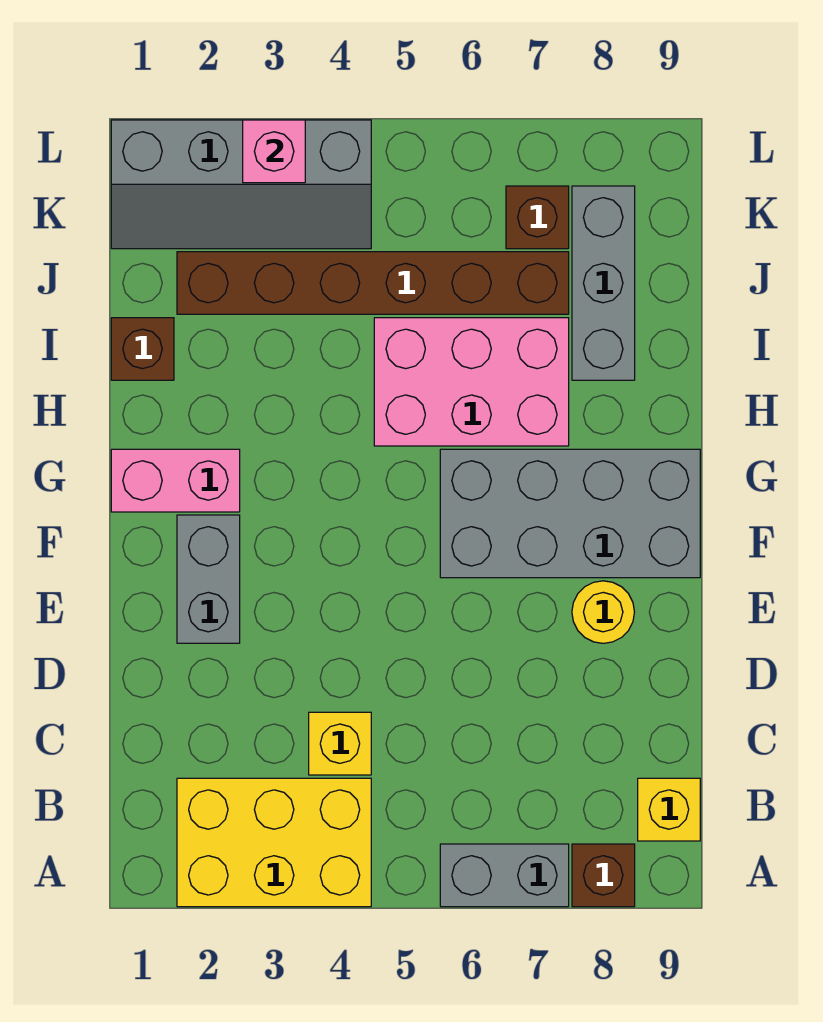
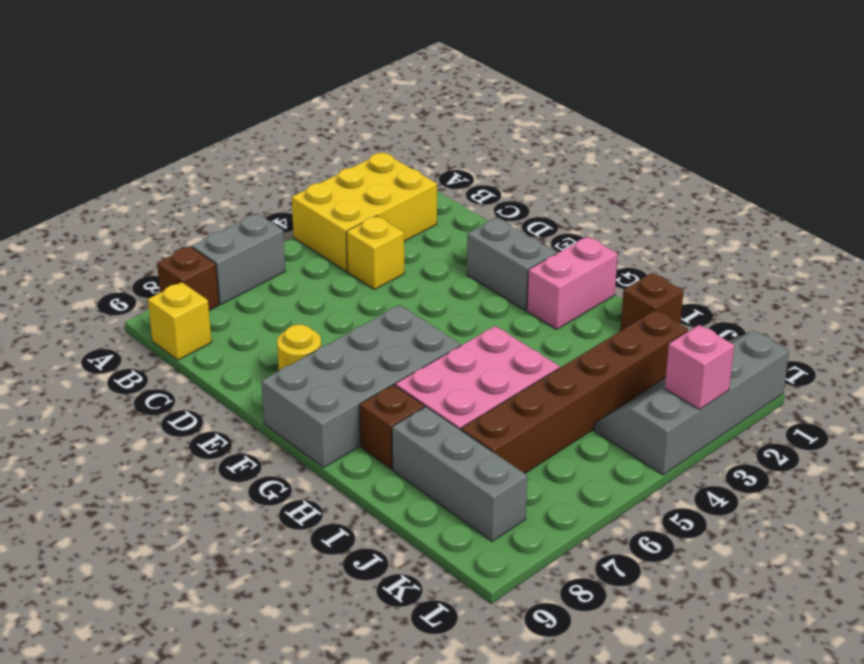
brown brick K7 level 1 -> brown brick H8 level 1

